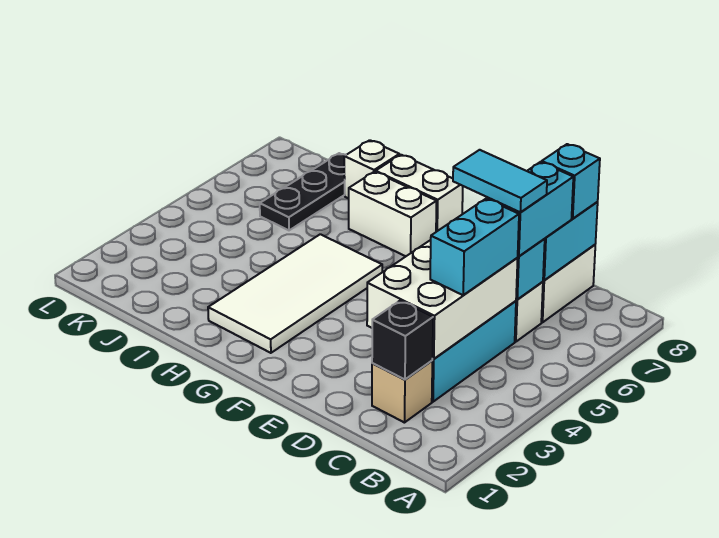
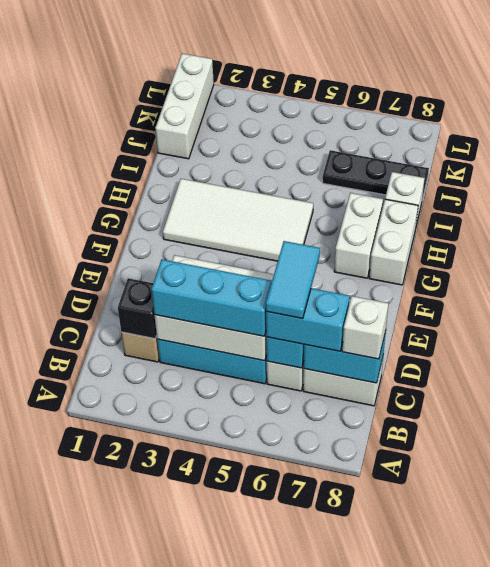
cyan brick C4:C5 level 3 -> cyan brick C3:C5 level 3
cyan brick C8 level 3 -> white brick C8 level 3
none -> white brick J1:L1 level 1

